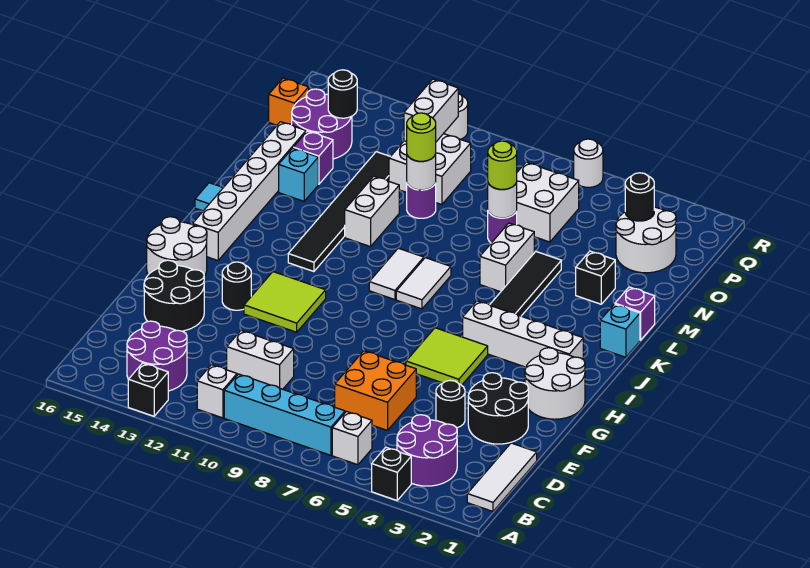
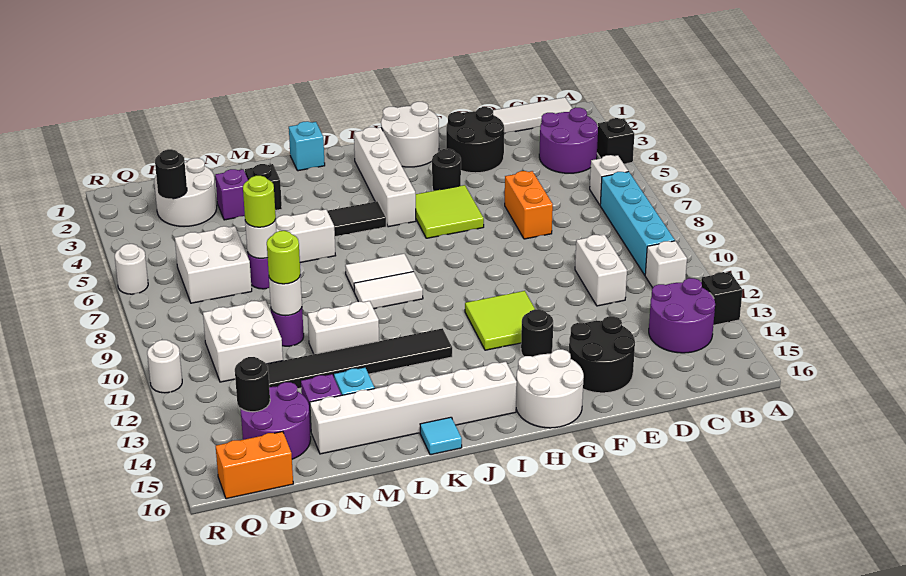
orange brick D6:E7 level 1 -> orange brick E6:E7 level 1
black round brick E4 level 1 -> black round brick G4 level 1
purple brick L1 level 1 -> purple brick N3 level 1
white brick P11:Q11 level 2 -> none
orange brick P16 level 1 -> orange brick P16:Q16 level 1

